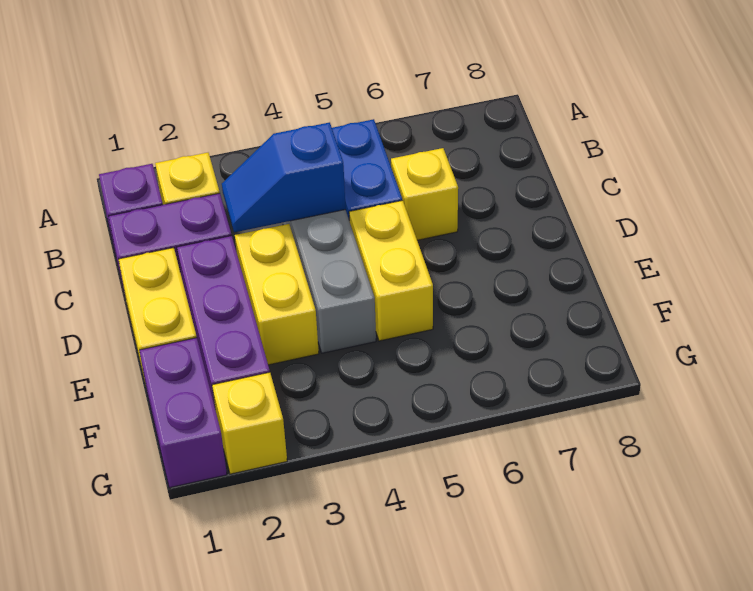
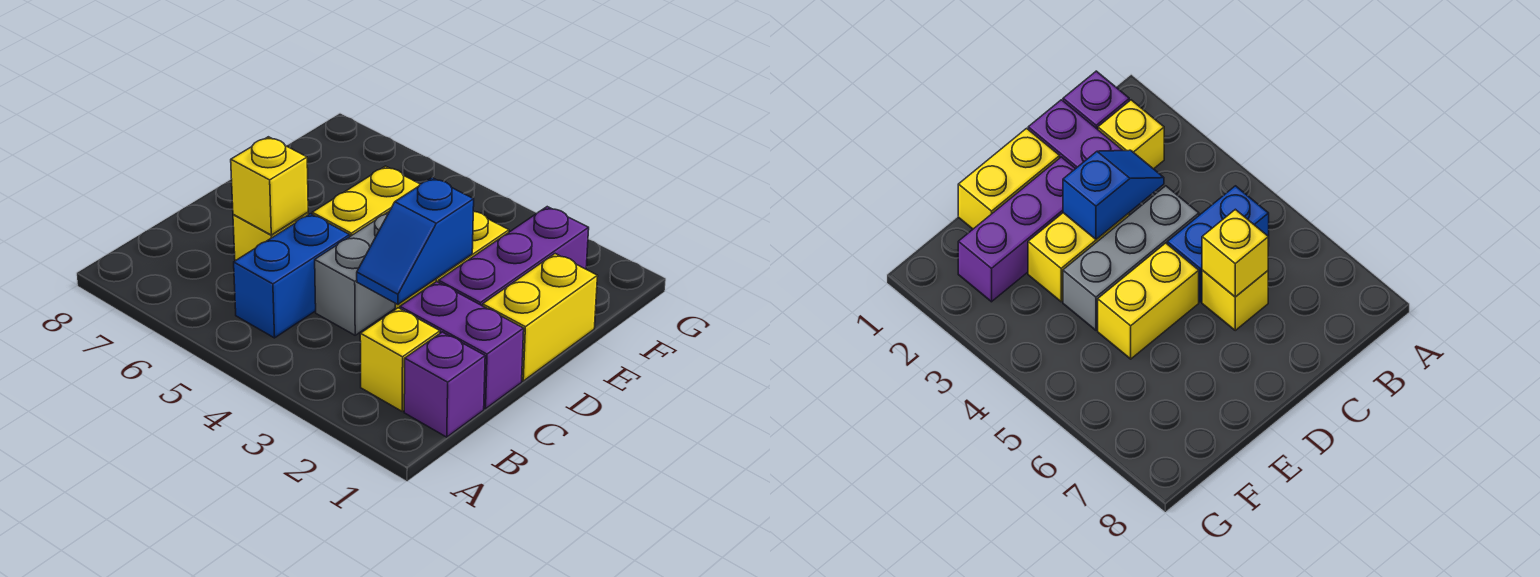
blue slope C3:C4 level 2 top 4 -> blue slope C3:D3 level 2 top D
purple brick F1:G1 level 1 -> none
yellow brick G2 level 1 -> yellow brick C6 level 2

